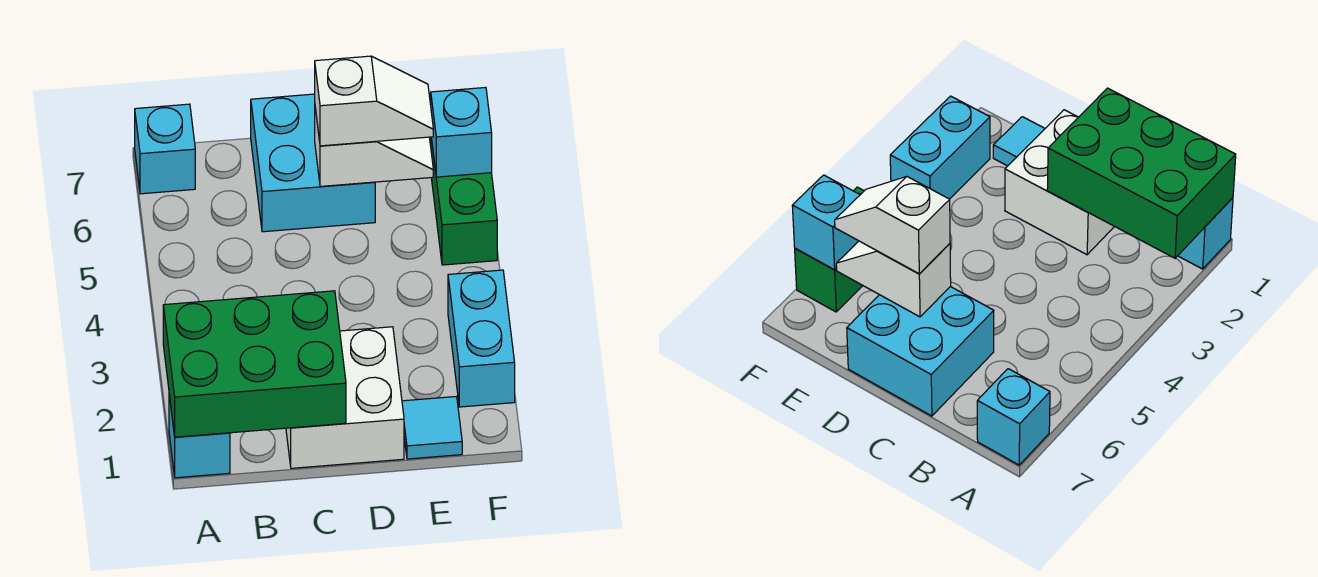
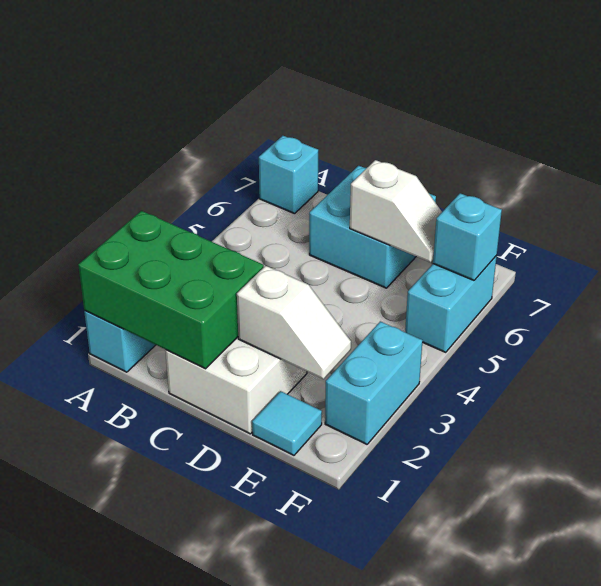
white slope D6:E6 level 3 top D -> white slope D2:E2 level 2 top D
green brick F5:F6 level 1 -> cyan brick F5:F6 level 1

